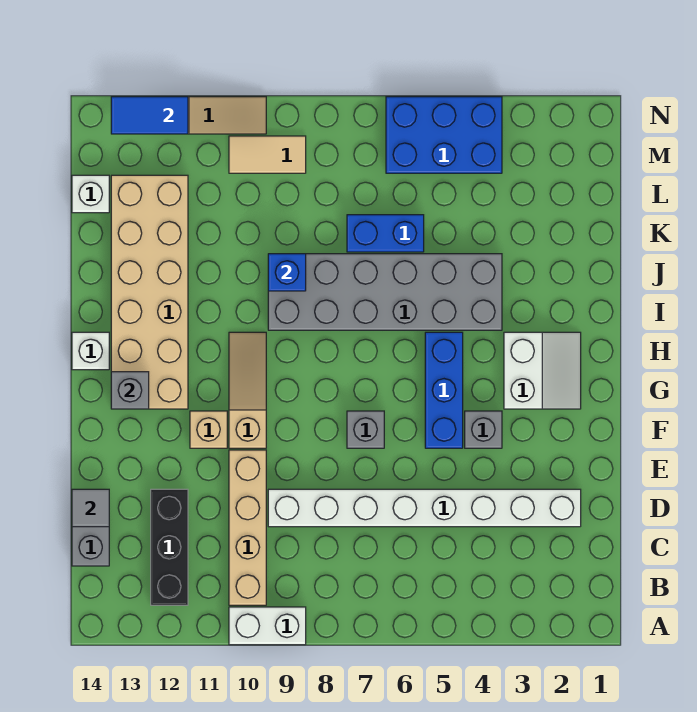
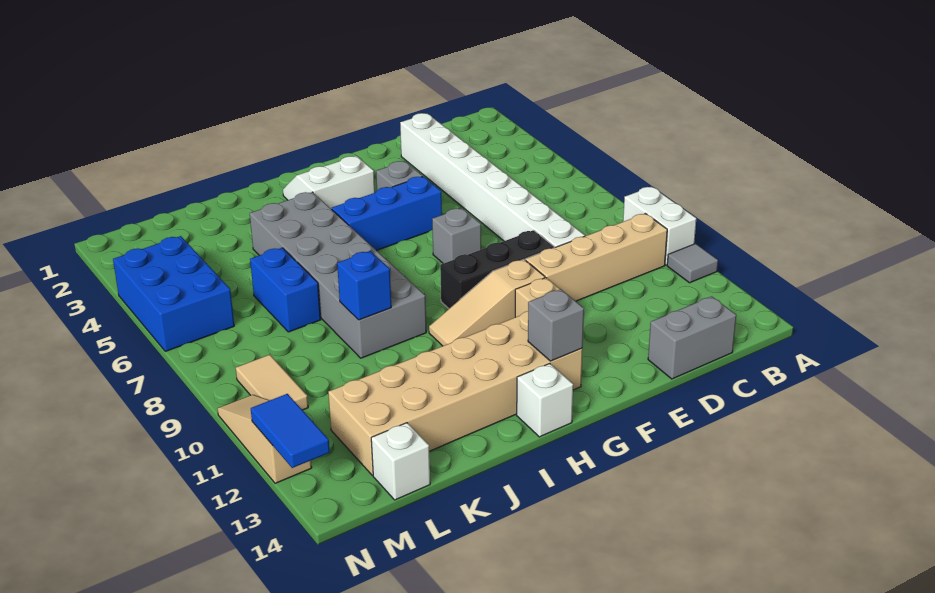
black brick B12:D12 level 1 -> black brick E9:G9 level 1
grey tile D14 level 2 -> grey tile A11 level 1

